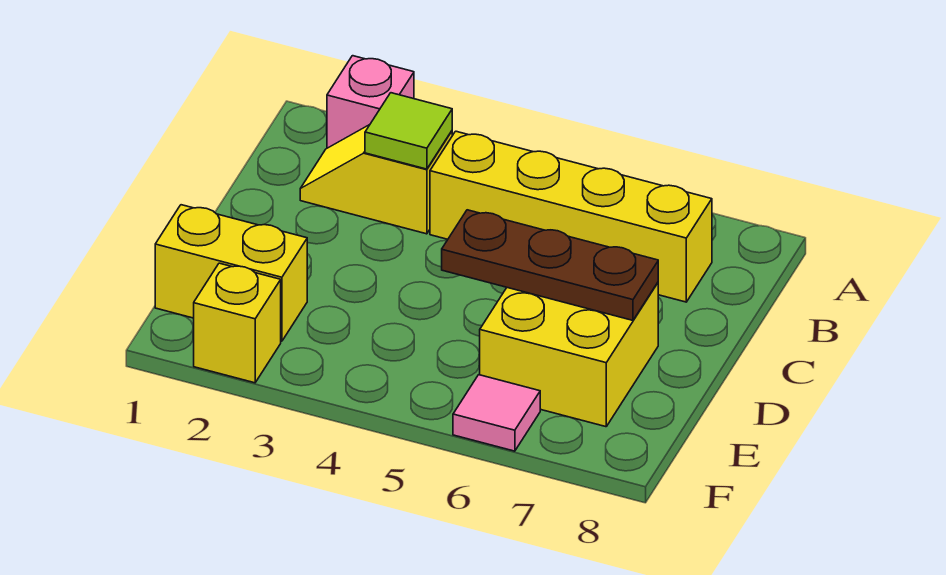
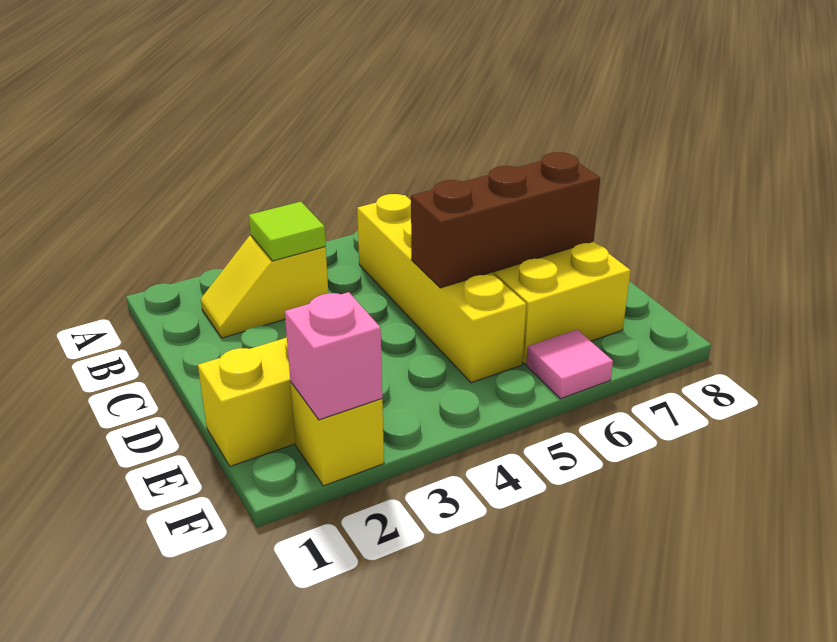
pink brick A2 level 1 -> pink brick F2 level 2
yellow brick B4:B7 level 1 -> yellow brick B5:E5 level 1
brown plate D5:D7 level 2 -> brown brick D5:D7 level 2

